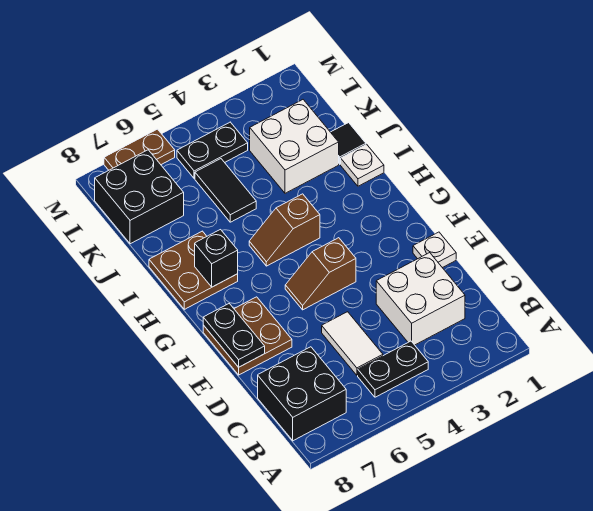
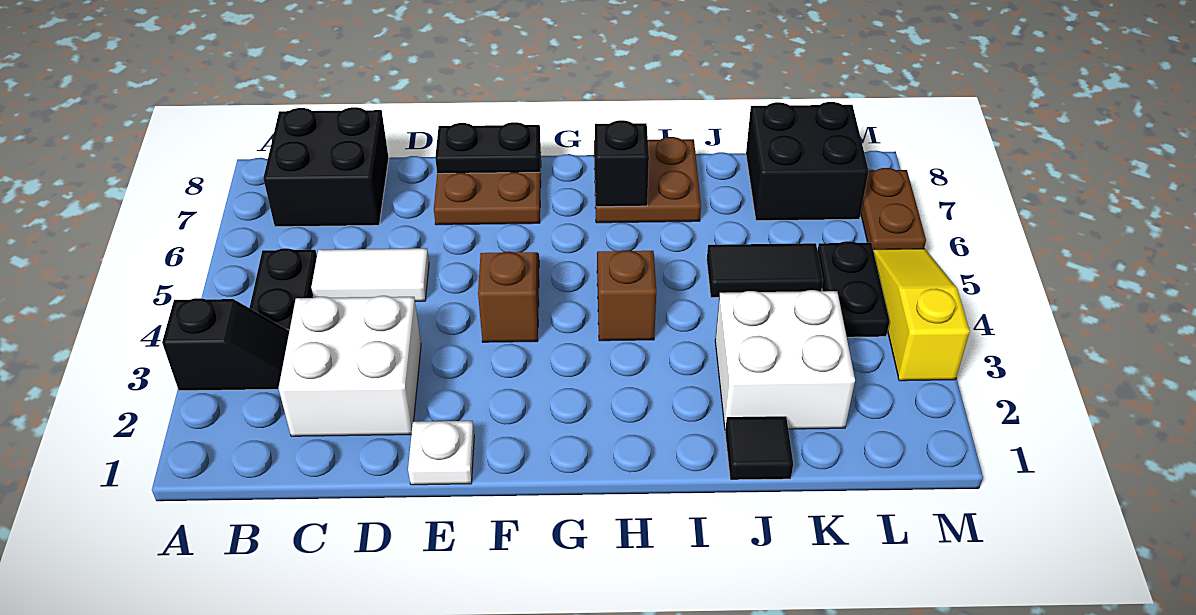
none -> black slope A3:B3 level 1 top A
white plate I1 level 1 -> none
none -> yellow slope M3:M5 level 1 top 3

